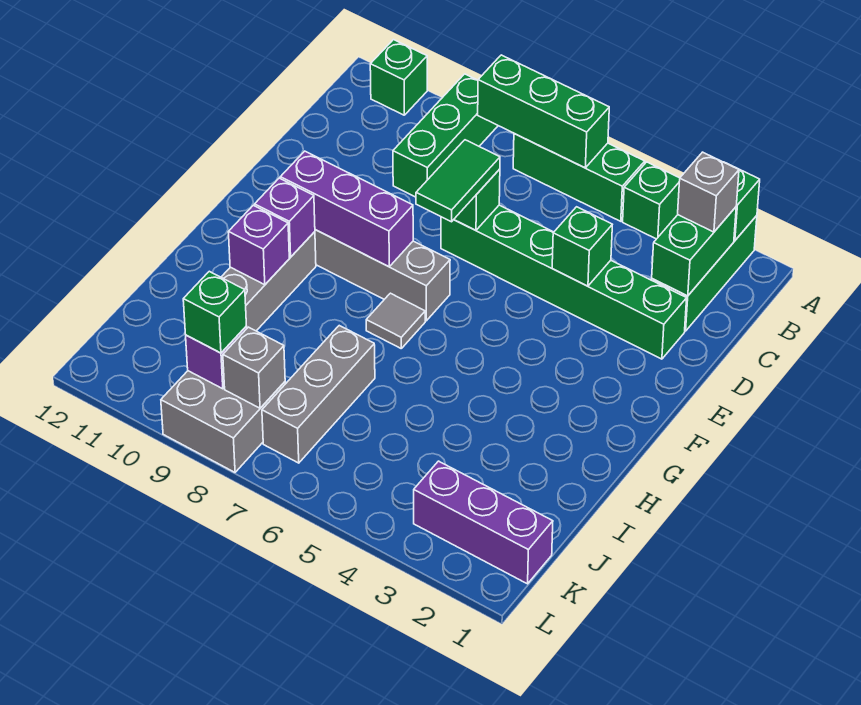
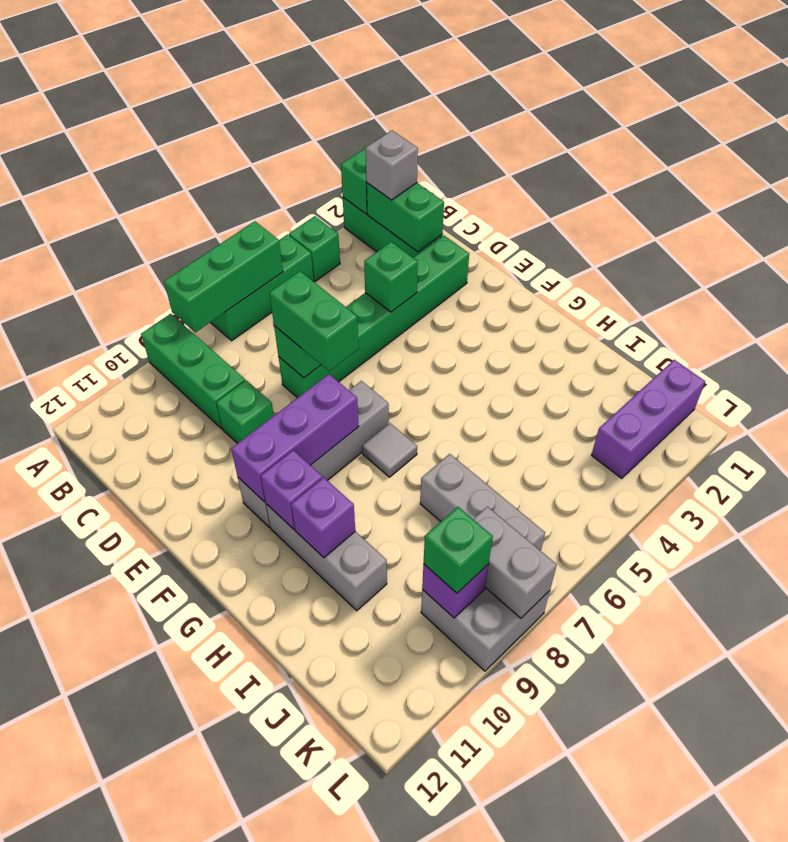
green brick A11 level 1 -> green brick D9 level 1
green tile D7:E7 level 3 -> green brick D7:E7 level 3
grey brick K8 level 2 -> grey brick K8:L8 level 2

